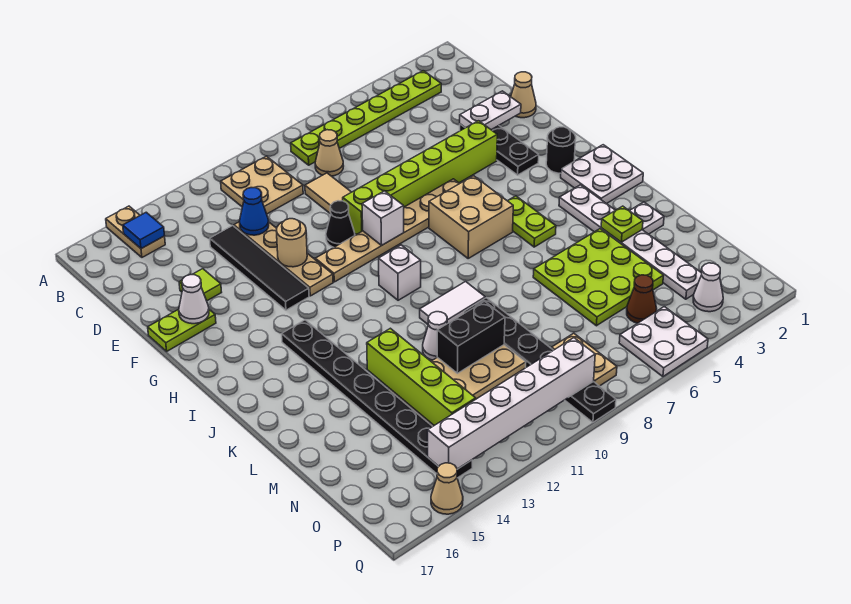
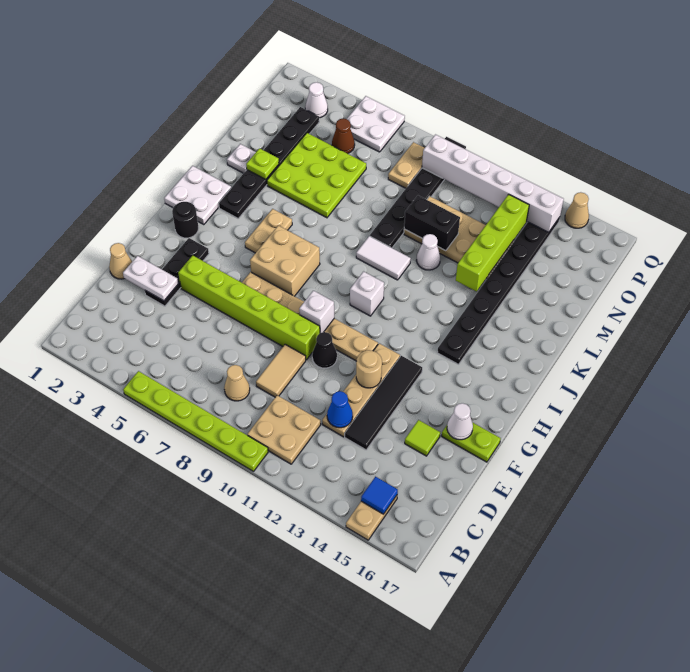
lime plate B3:B8 level 1 -> lime plate A5:A10 level 1
lime plate I5:J5 level 1 -> tan plate I5:J5 level 1
white plate J3:O3 level 1 -> black plate J3:O3 level 1

